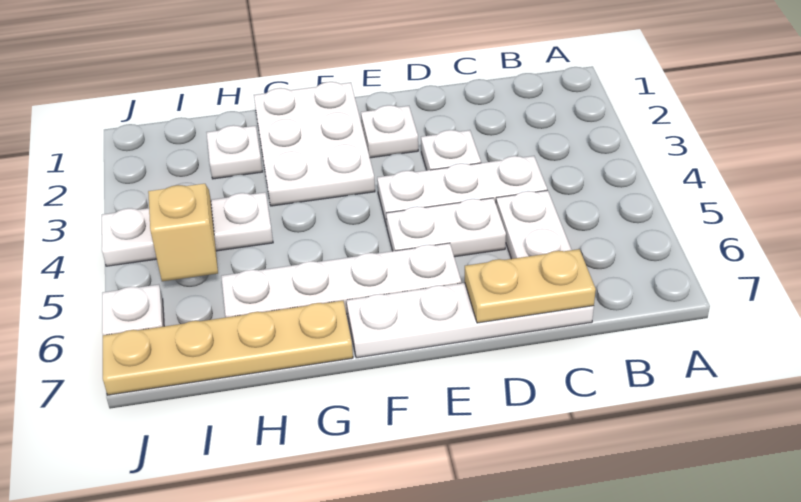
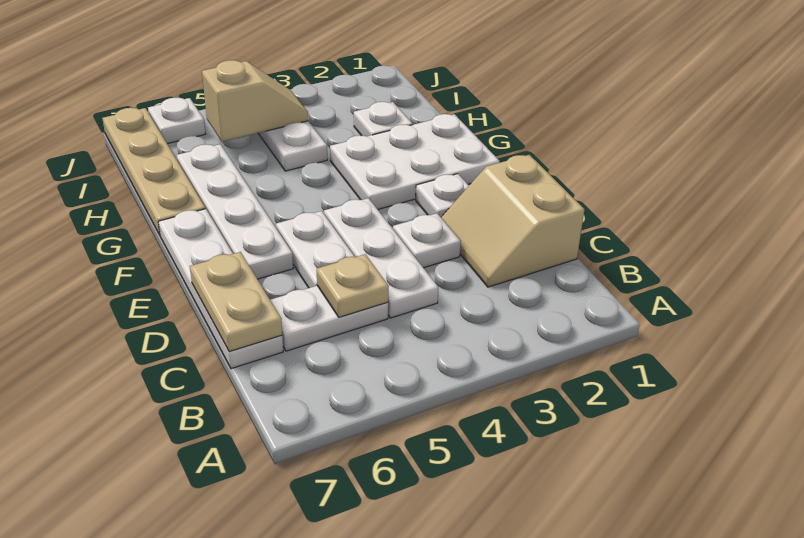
none -> tan slope C1:D2 level 1 top 1
none -> tan plate C5 level 2

